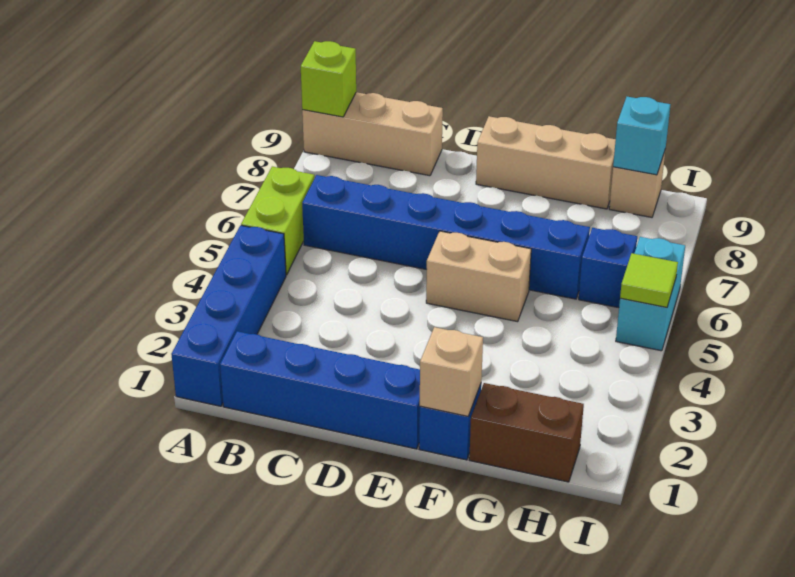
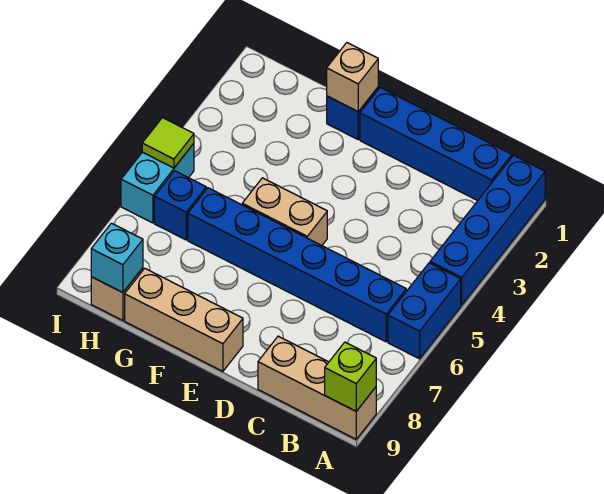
lime brick A5:A6 level 1 -> blue brick A5:A6 level 1
brown brick G1:H1 level 1 -> none

